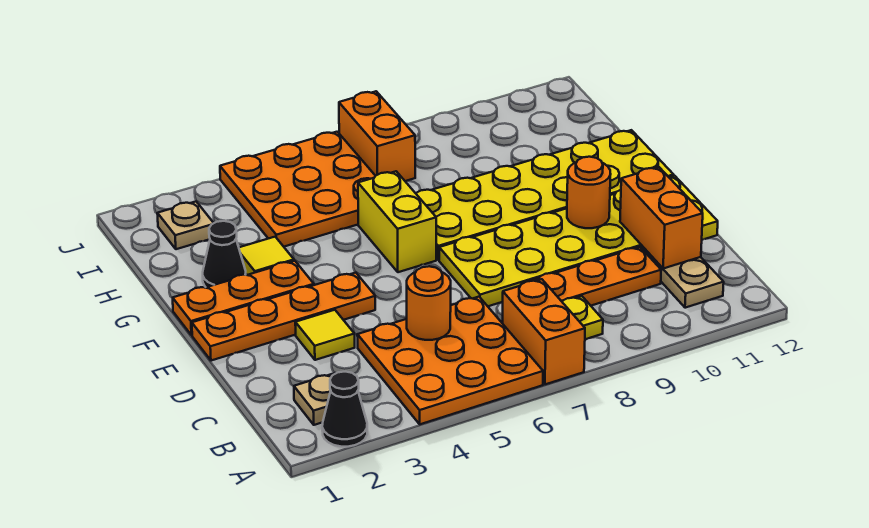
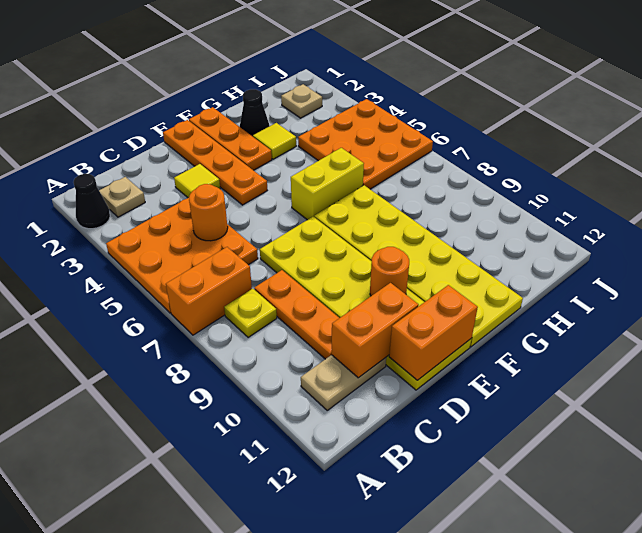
orange brick I7:J7 level 1 -> orange brick D12:E12 level 2

